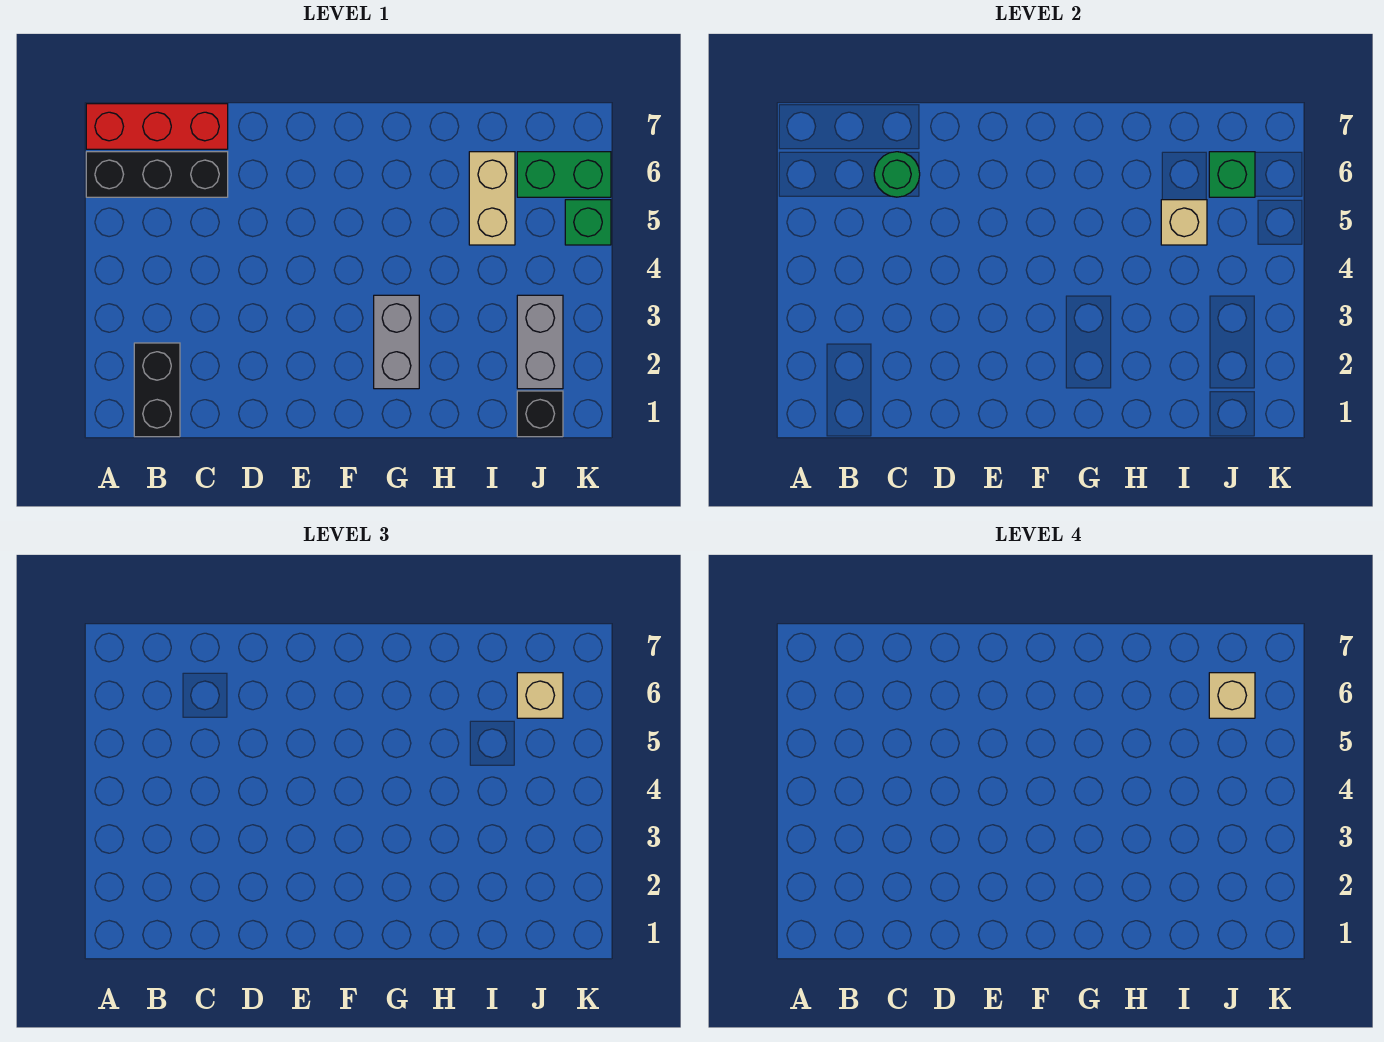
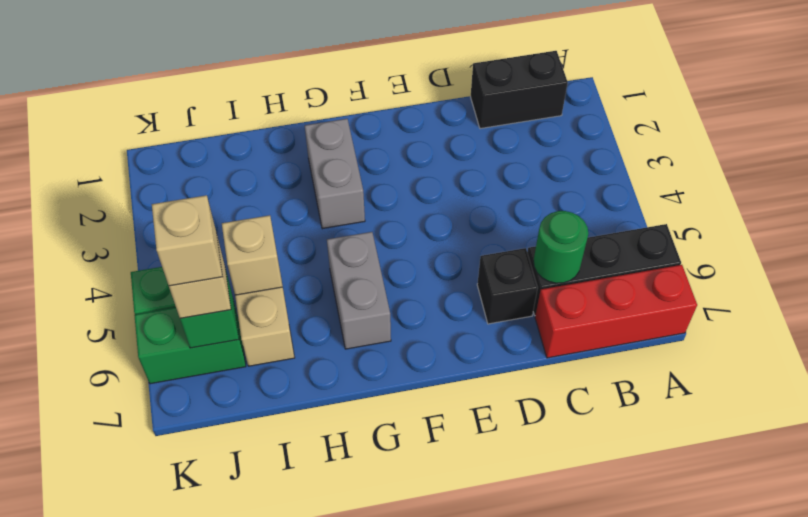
black brick B1:B2 level 1 -> black brick B1:C1 level 1
black brick J1 level 1 -> black brick D6 level 1
grey brick J2:J3 level 1 -> grey brick G5:G6 level 1

